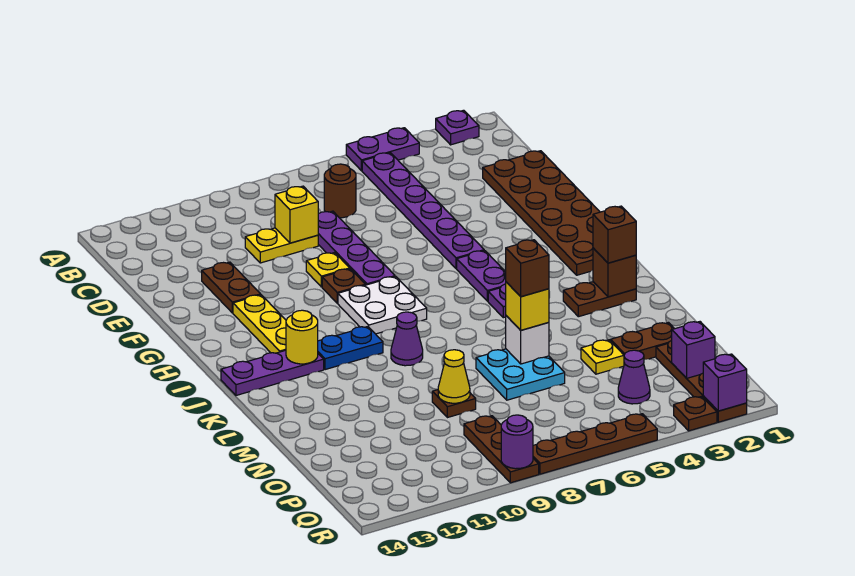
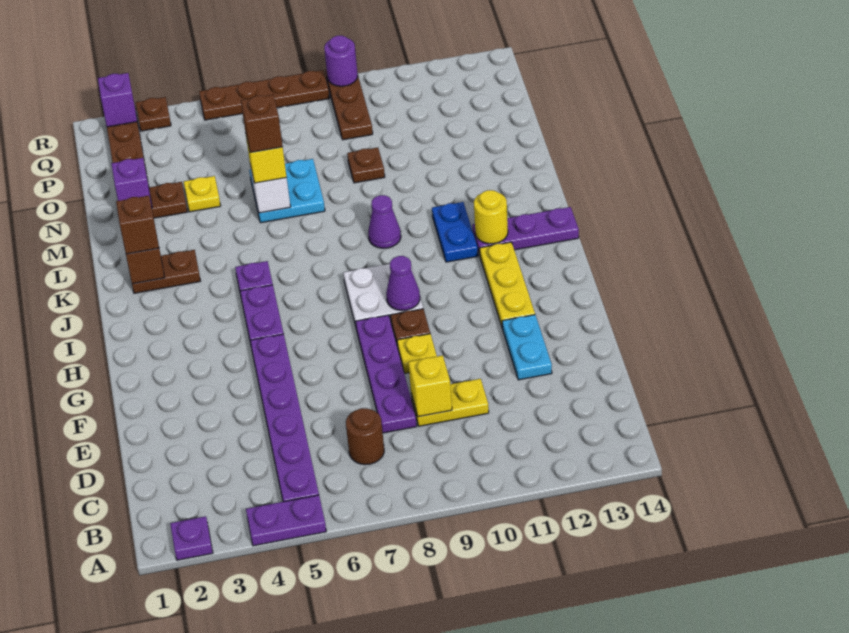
brown plate D1:I2 level 1 -> none
brown plate E12:F12 level 1 -> cyan plate E12:F12 level 1
blue plate J10:J11 level 1 -> blue plate J11:K11 level 1
yellow cone N9 level 2 -> none
purple brick P2 level 2 -> purple brick N2 level 2
purple cone P4 level 1 -> purple cone H9 level 2

